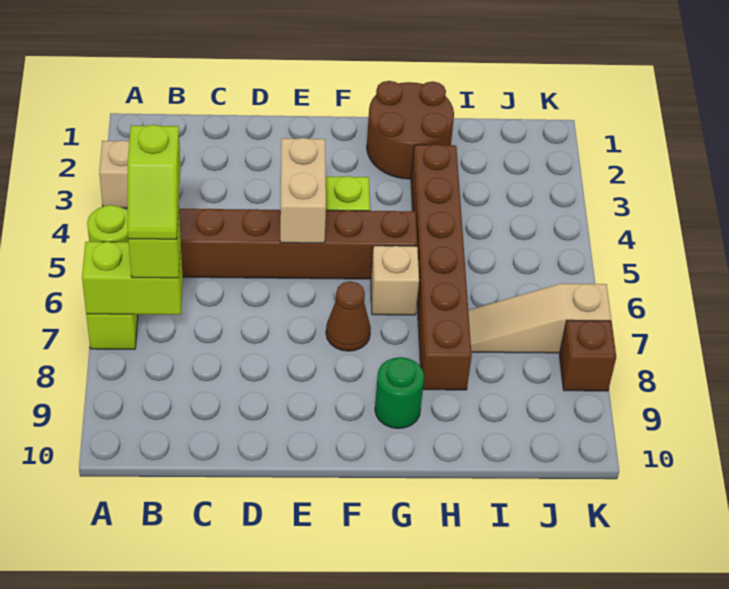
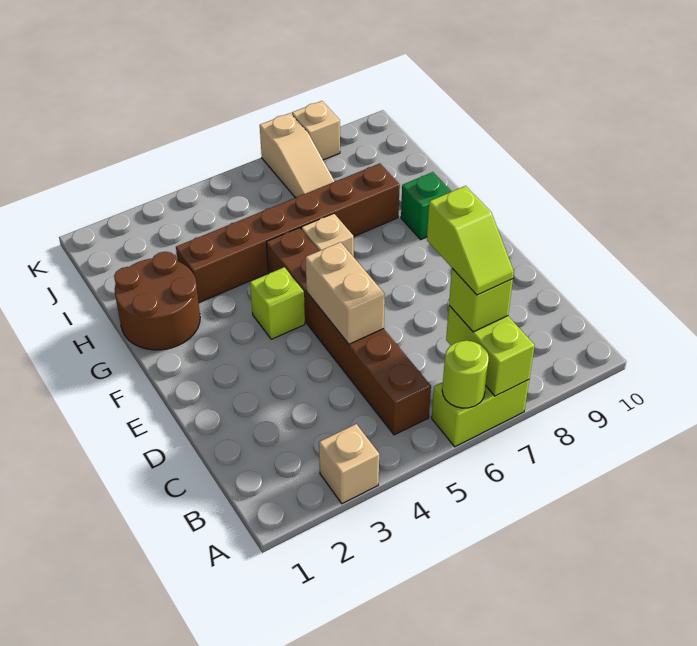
lime slope B6:B7 level 4 top 6 -> lime slope B7:C7 level 4 top C
tan brick E4:E5 level 2 -> tan brick D5:E5 level 2
brown cone F7 level 1 -> none
green round brick G9 level 1 -> green brick G9 level 1
brown brick K8 level 1 -> tan brick K8 level 1

